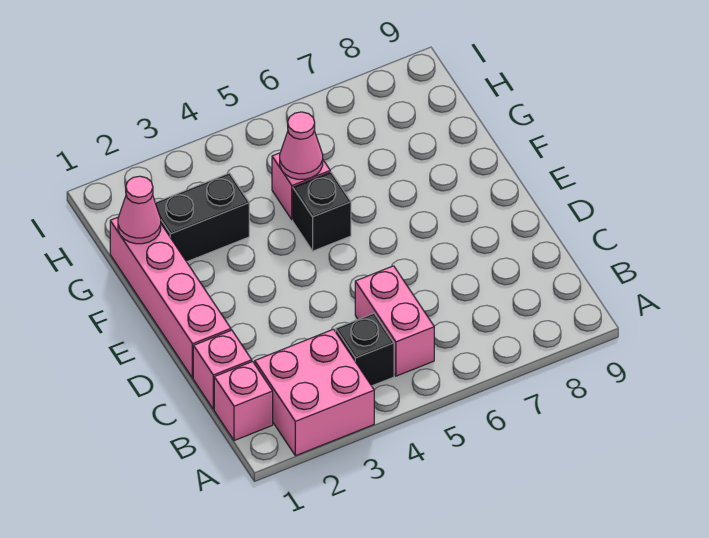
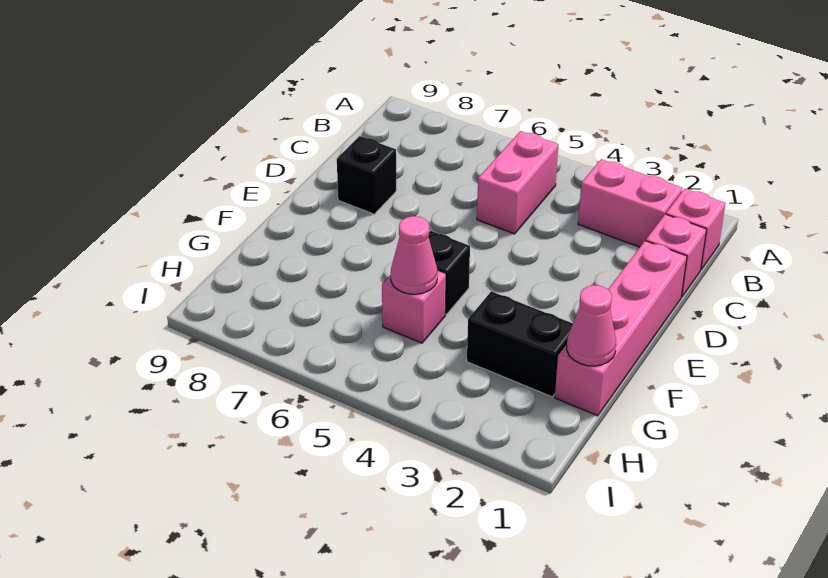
pink brick A2:B3 level 1 -> pink brick B2:B3 level 1
black brick B4 level 1 -> black brick D8 level 1

